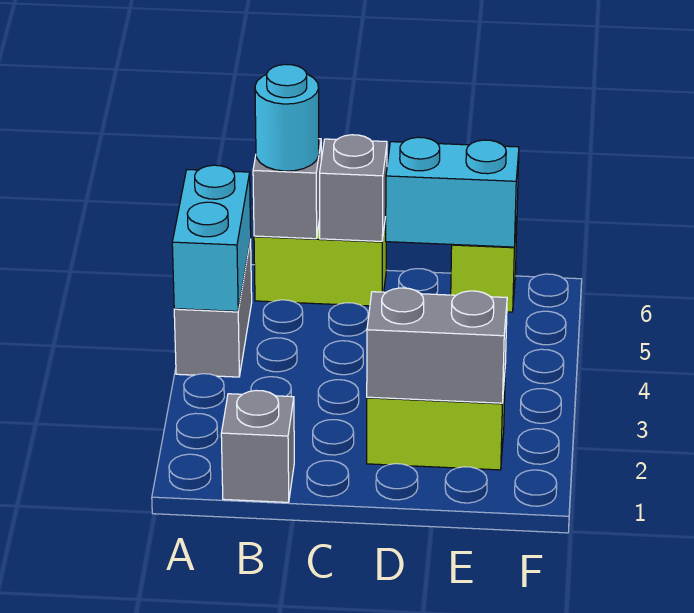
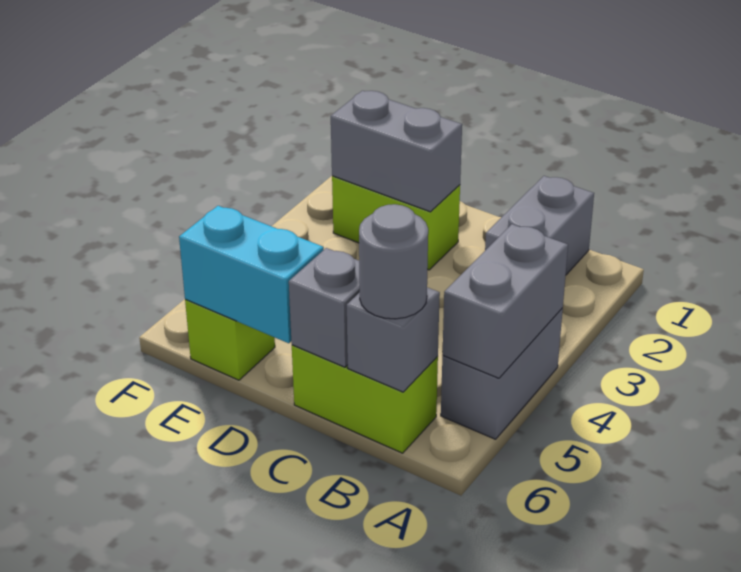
cyan brick A4:A5 level 2 -> grey brick A4:A5 level 2
grey brick B1 level 1 -> grey brick B1:B2 level 1
cyan round brick B6 level 3 -> grey round brick B6 level 3

